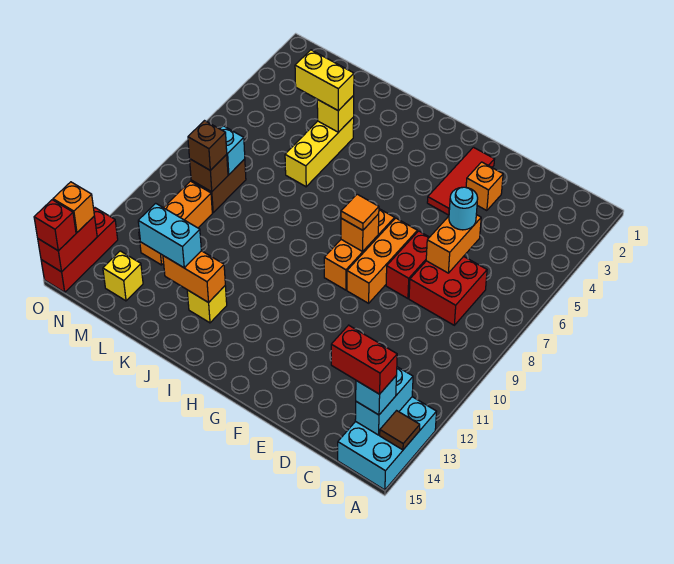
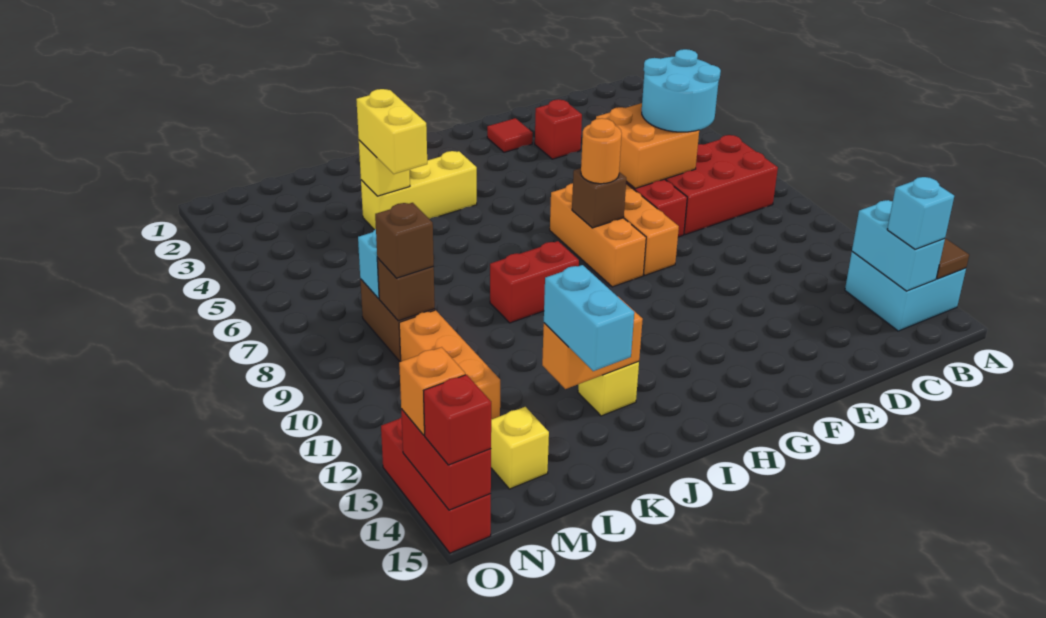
cyan brick A13:B15 level 1 -> cyan brick A13:B14 level 1
red brick B14:C14 level 4 -> red brick I9:J9 level 1
red brick C7:D8 level 1 -> red brick B7:D8 level 1
orange brick D6:D7 level 2 -> orange brick D6:E7 level 2
cyan round brick D6 level 3 -> cyan round brick C6:D7 level 3
orange brick E3 level 1 -> red brick E3 level 1
red tile F2:F4 level 1 -> red tile F2 level 1
orange brick G8 level 2 -> brown brick G8 level 2
orange tile G8 level 3 -> orange round brick G8 level 3
yellow brick K4:K6 level 1 -> yellow brick I4:K4 level 1
yellow brick K4:L4 level 3 -> yellow brick K4:K5 level 3
cyan brick K13:L13 level 3 -> cyan brick K13:K14 level 3

